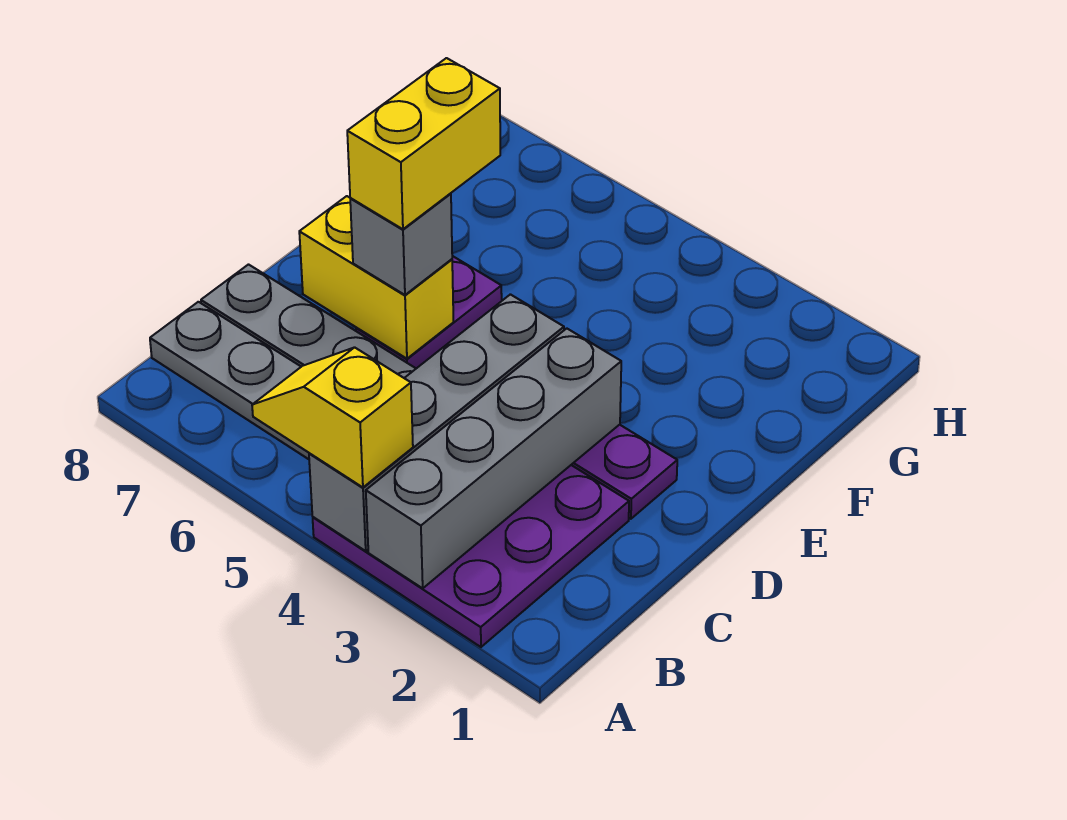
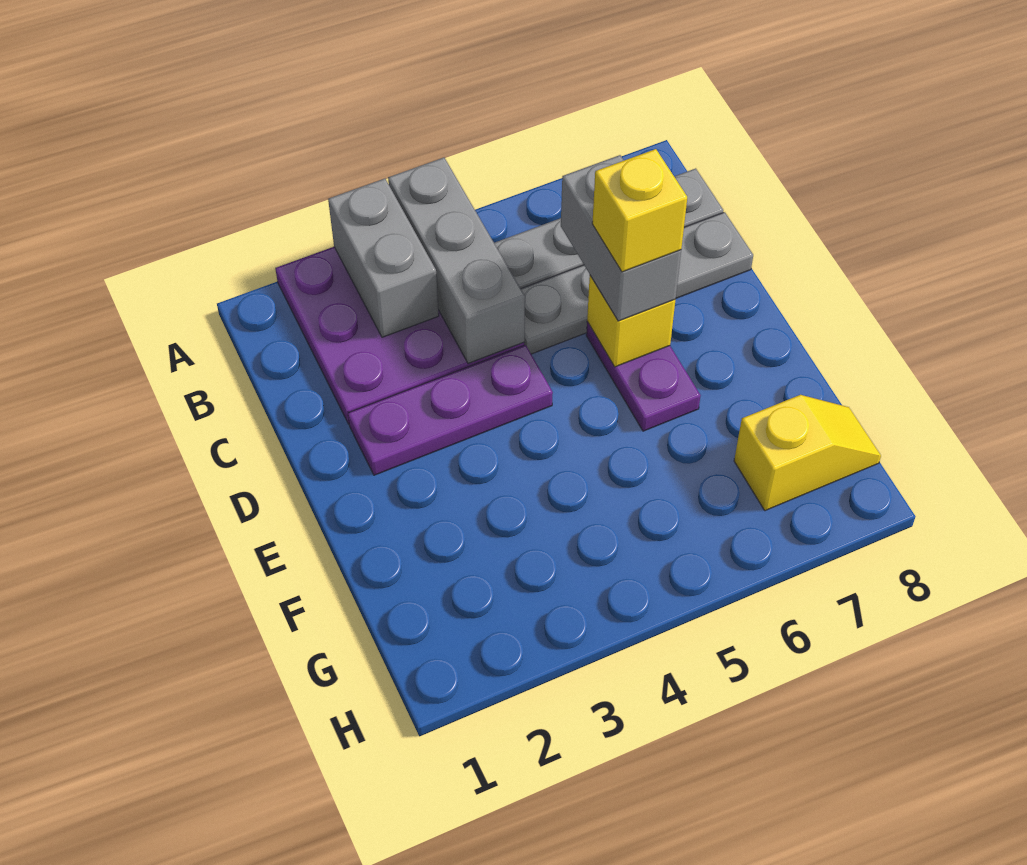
grey brick A3:D3 level 2 -> grey brick A3:B3 level 2
grey brick A4:D4 level 2 -> grey brick A4:C4 level 2
yellow slope A4:A5 level 3 top 4 -> yellow slope G7:G8 level 1 top 7
yellow brick D6:D7 level 2 -> yellow brick D6 level 2
grey brick D6 level 3 -> grey brick C6:D6 level 3
yellow brick D6:E6 level 4 -> yellow brick D6 level 4

